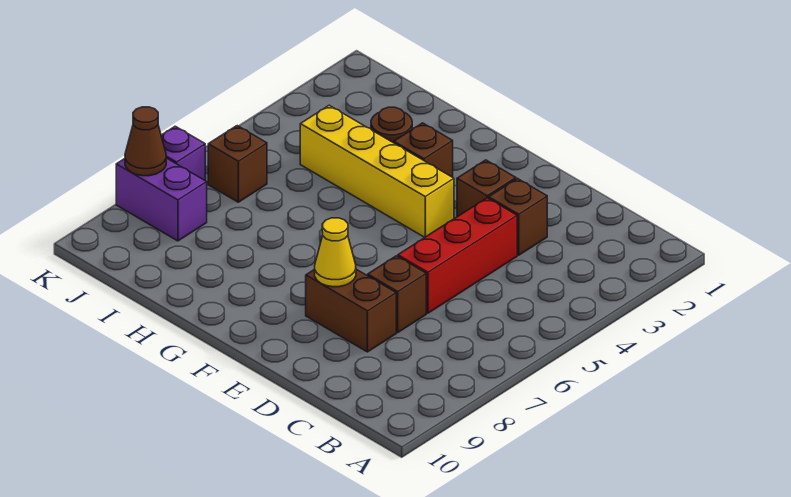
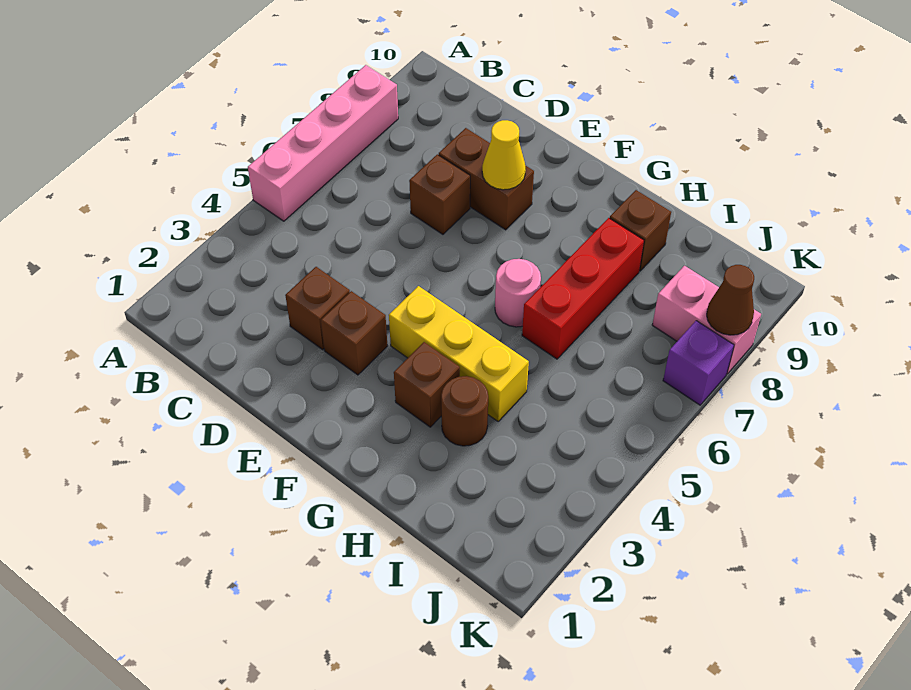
none -> pink brick A5:A8 level 1
red brick D4:D6 level 1 -> red brick H6:H8 level 1
yellow brick F4:I4 level 1 -> yellow brick F4:H4 level 1
none -> pink round brick G6 level 1
brown brick J6 level 1 -> brown brick H9 level 1
purple brick J8:K8 level 1 -> pink brick J8:K8 level 1

